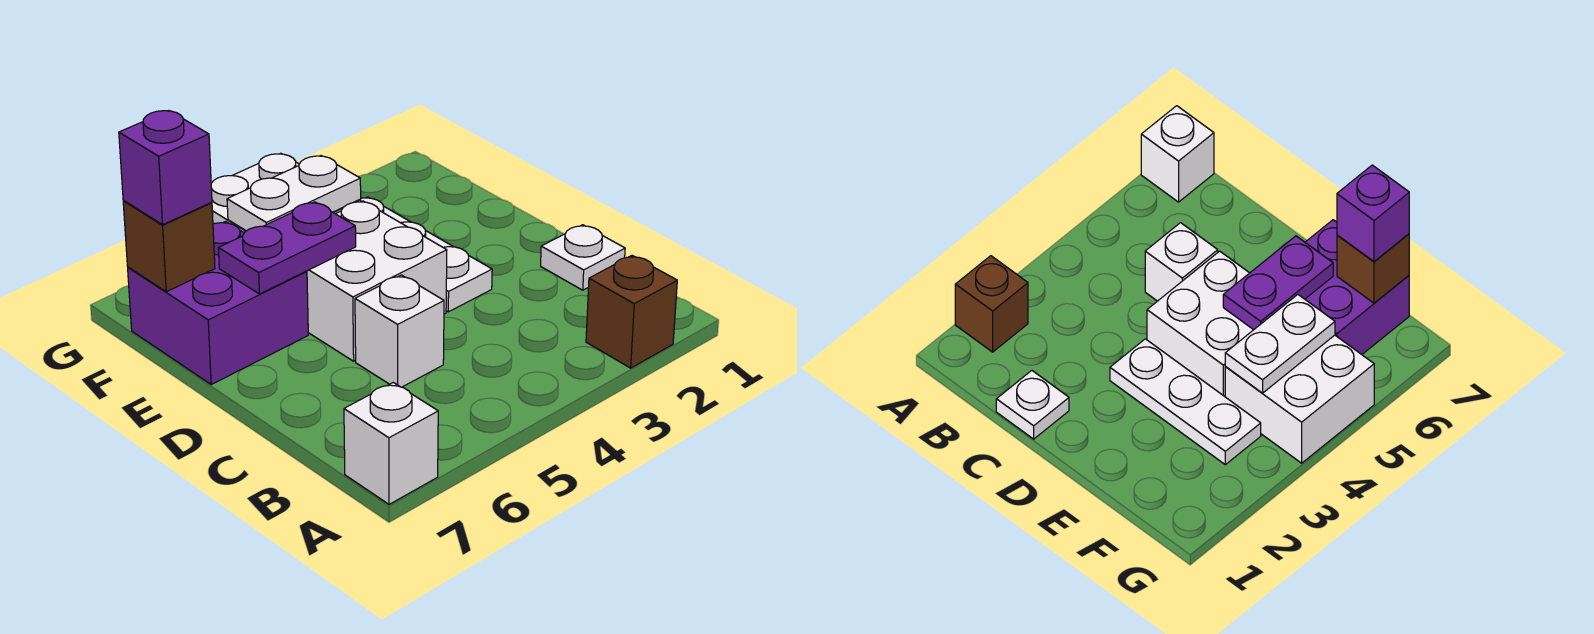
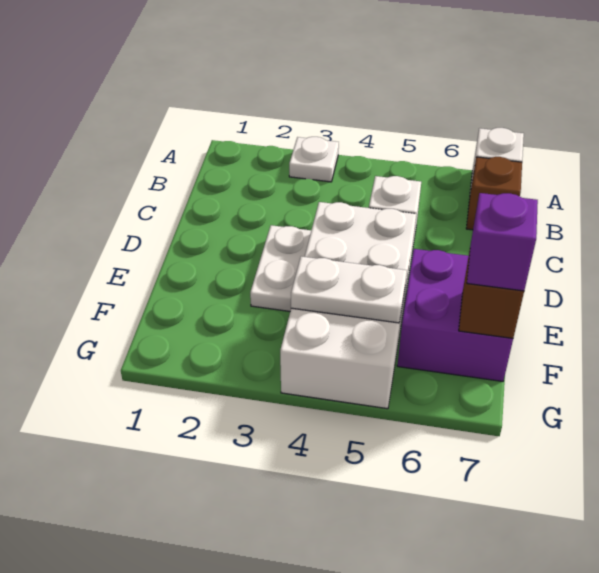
brown brick A2 level 1 -> brown brick B7 level 1
white plate C1 level 1 -> white plate A3 level 1
white plate D3:F3 level 1 -> white plate D3:E3 level 1
purple plate E5:E6 level 2 -> none

